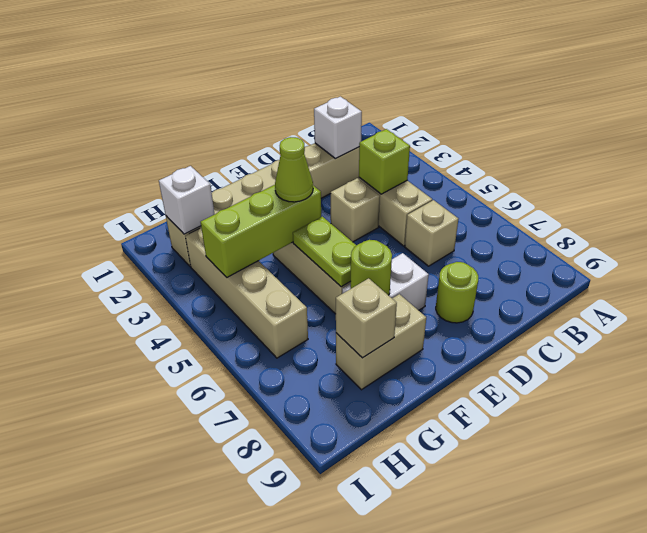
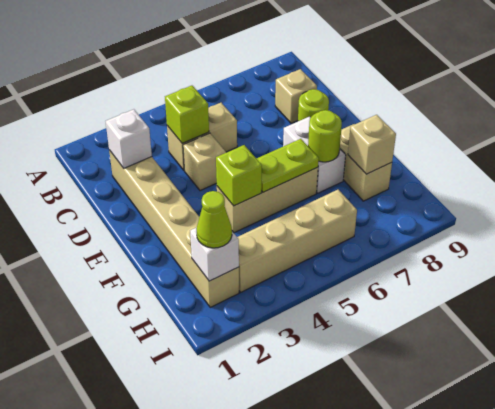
tan brick C6 level 1 -> tan brick C8 level 1
lime brick F4:H4 level 2 -> lime brick F4 level 2
lime cone F4 level 3 -> lime cone H2 level 3

